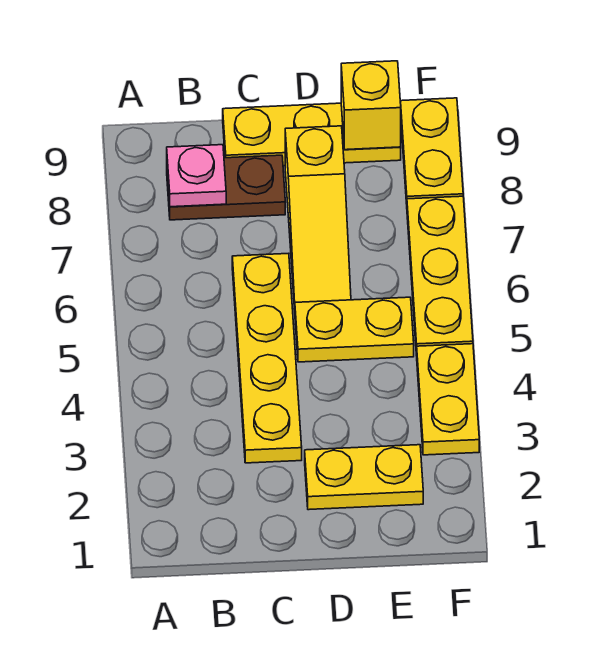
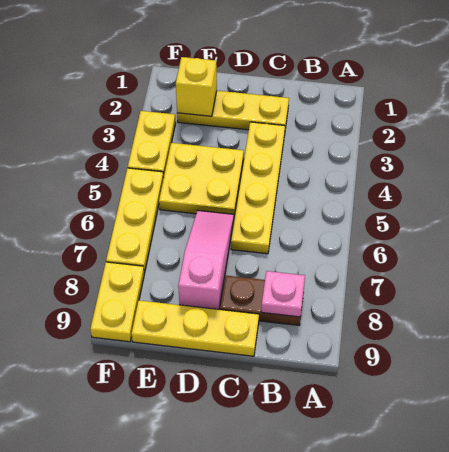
yellow plate D2:E2 level 1 -> yellow plate C2:E2 level 1
yellow plate D5:E5 level 1 -> yellow plate D4:E5 level 1
yellow slope D6:D8 level 1 top 8 -> pink slope D6:D8 level 1 top 8
yellow brick E9 level 2 -> yellow brick E2 level 2

